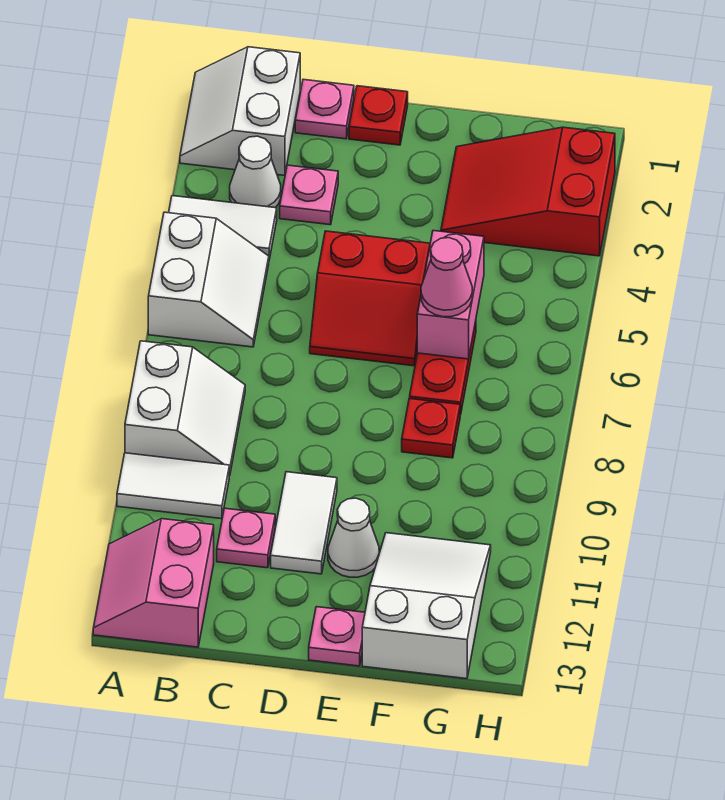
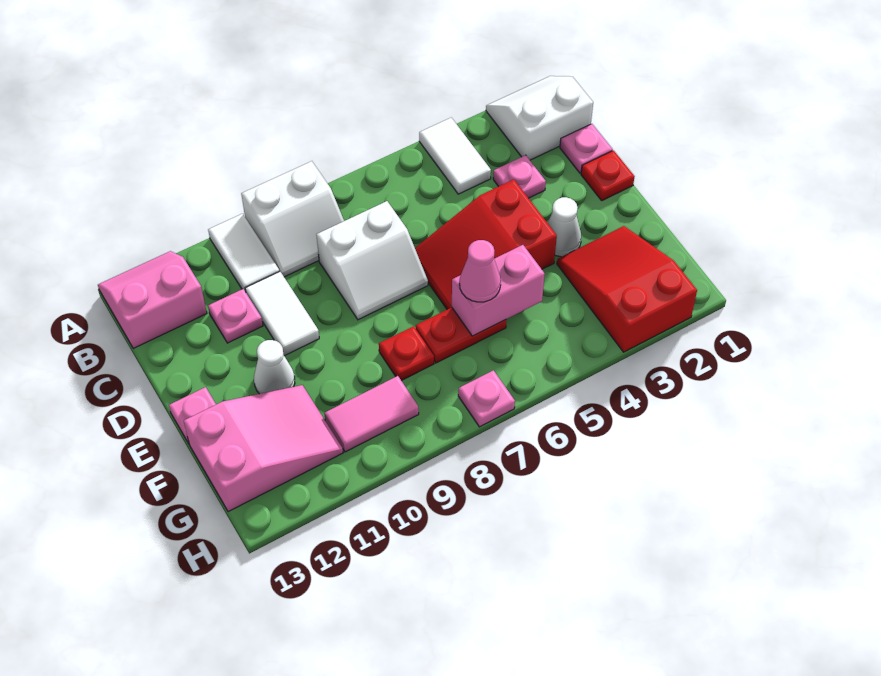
white slope A5:B6 level 1 top A -> white slope C7:D8 level 1 top C
white cone B3 level 1 -> white cone E3 level 1
red slope D5:E6 level 1 top 5 -> red slope D4:E6 level 1 top 4
white tile D10:D11 level 1 -> white tile C10:D10 level 1
white slope F11:G13 level 1 top 13 -> pink slope F11:G13 level 1 top 13
none -> pink tile G9:G10 level 1
none -> pink plate H7 level 1

